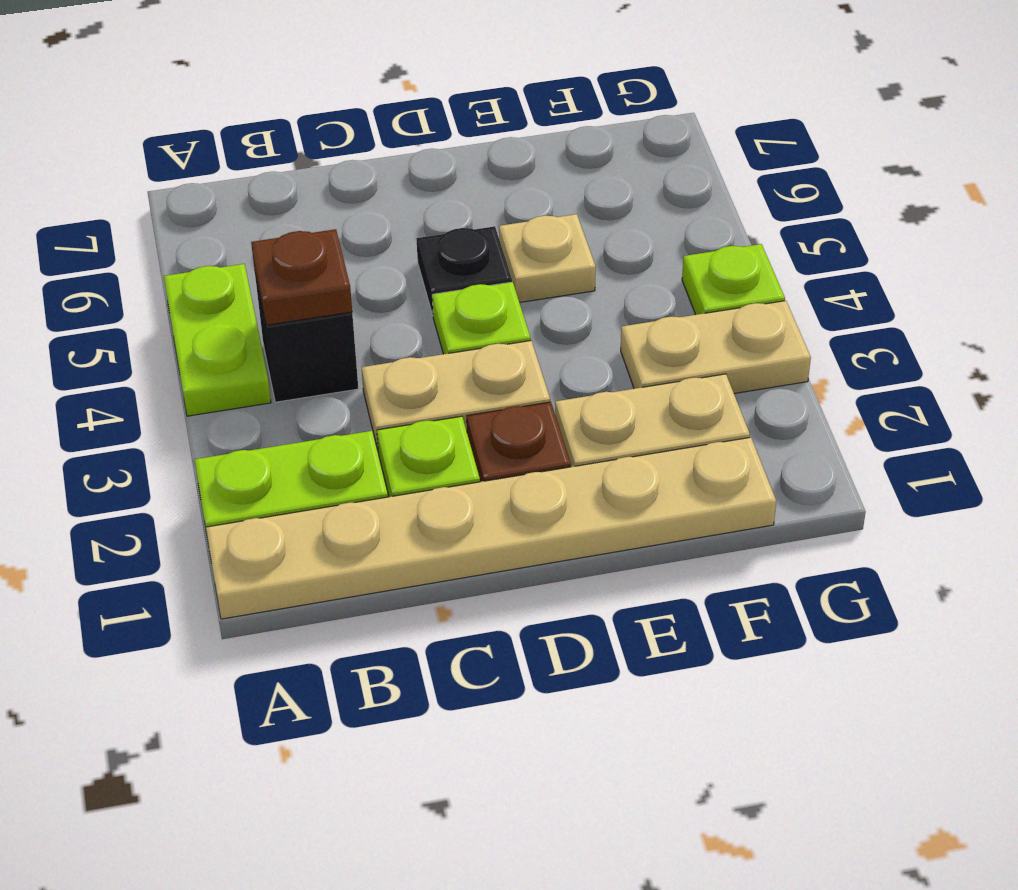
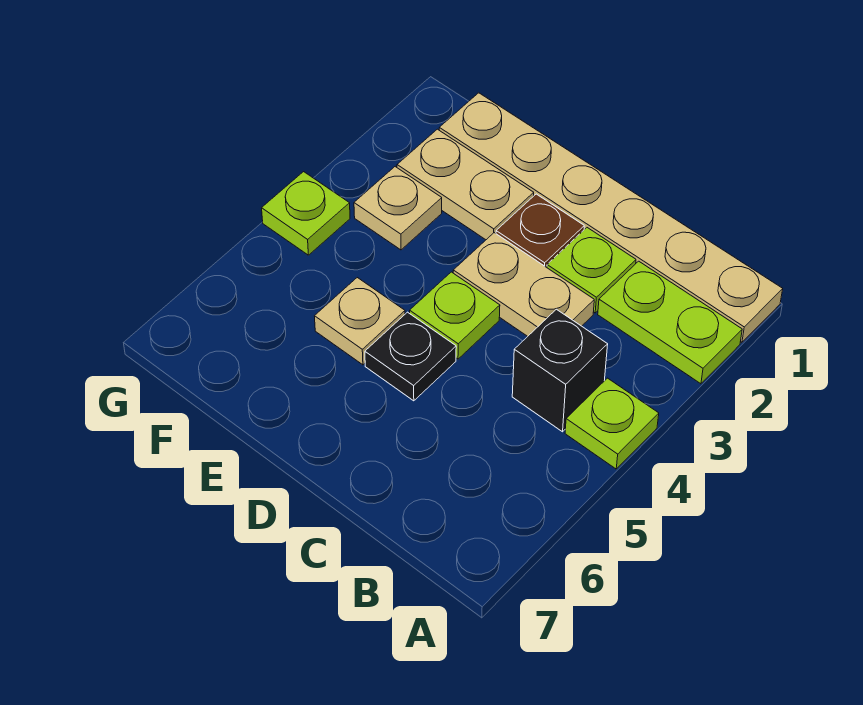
lime plate A4:A5 level 1 -> lime plate A4 level 1
brown plate B4 level 2 -> none
tan plate F3:G3 level 1 -> tan plate F3 level 1

